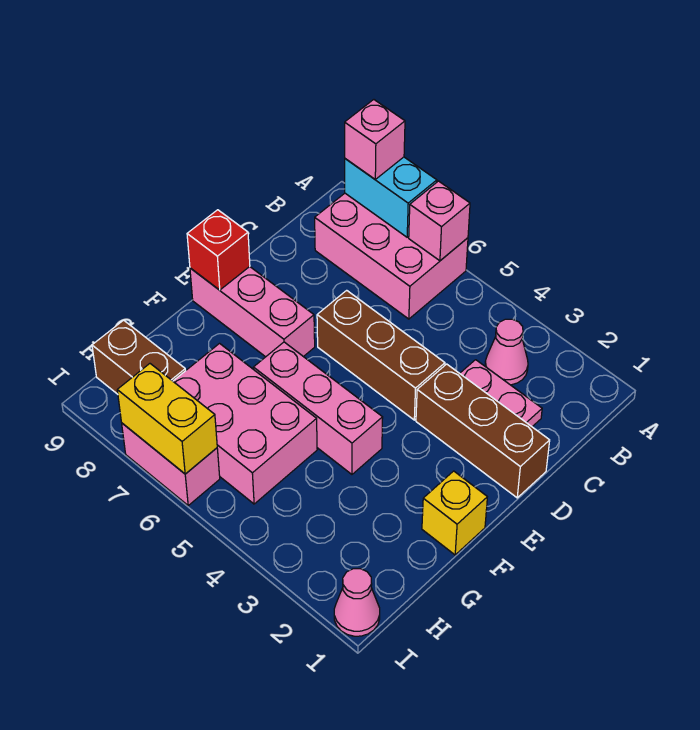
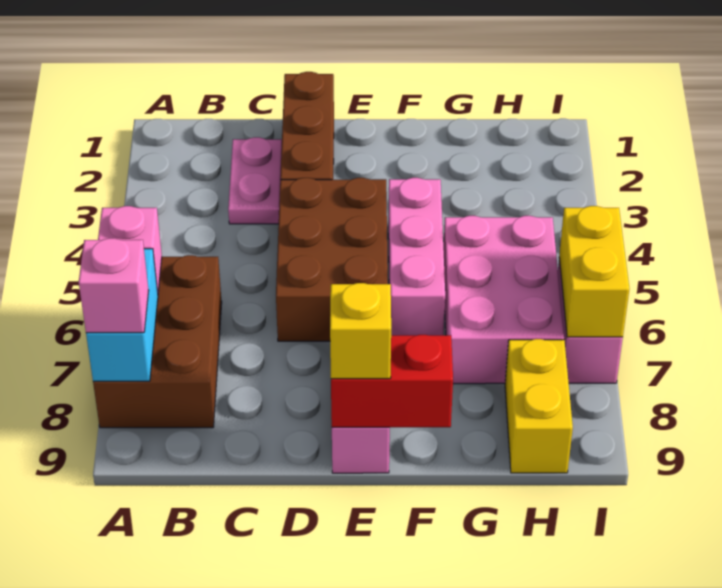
pink brick A6:B8 level 1 -> brown brick A6:B8 level 1
pink cone B3 level 1 -> none
brown brick D4:D6 level 1 -> brown brick D4:E6 level 1
red brick E9 level 2 -> red brick E9:F9 level 2
yellow brick F1 level 1 -> yellow brick E9 level 3
brown brick H8:H9 level 1 -> yellow brick H8:H9 level 1
pink cone I1 level 1 -> none

